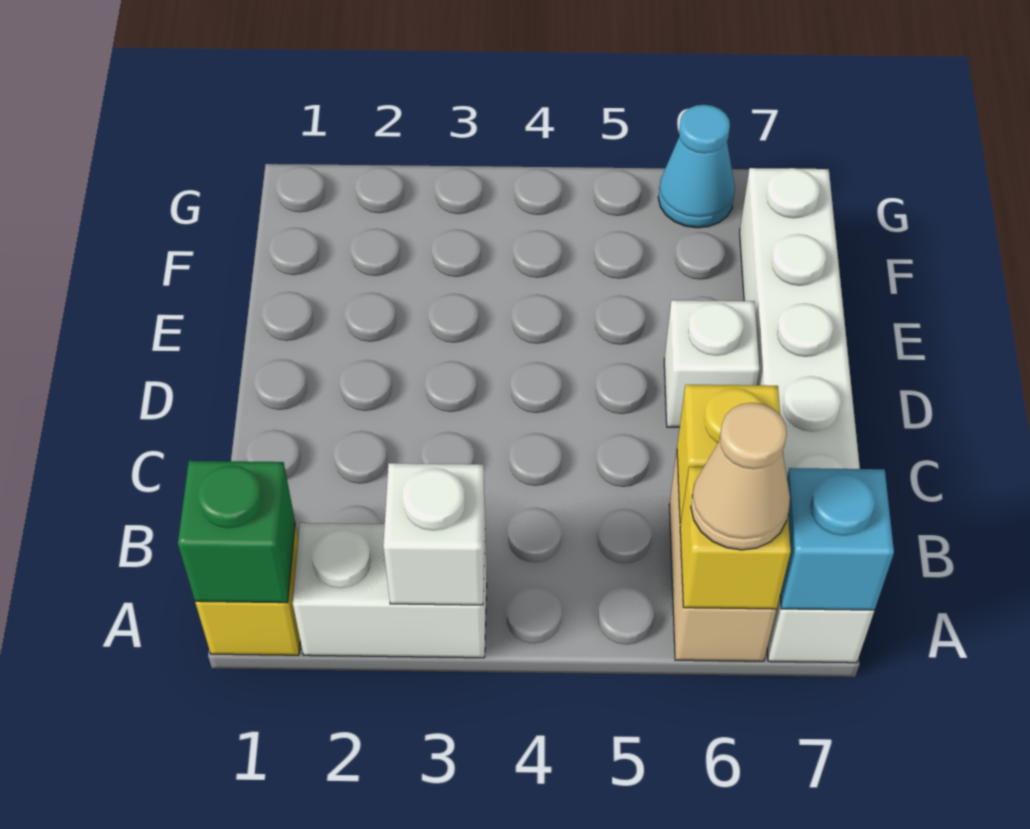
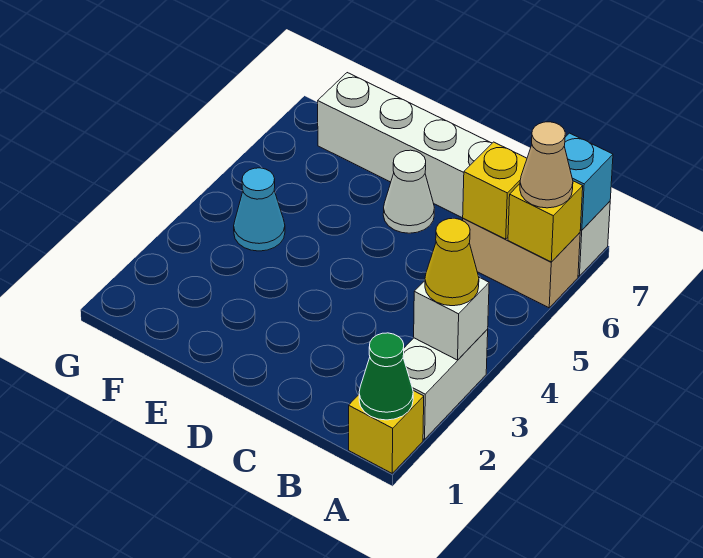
green brick A1 level 2 -> green cone A1 level 2
none -> yellow cone A3 level 3
white brick D6 level 1 -> white cone D6 level 1
cyan cone G6 level 1 -> cyan cone F4 level 1

